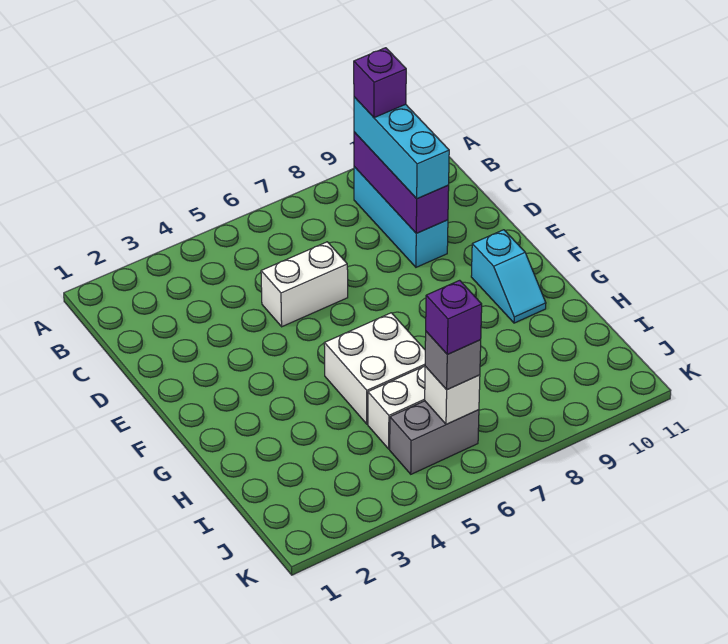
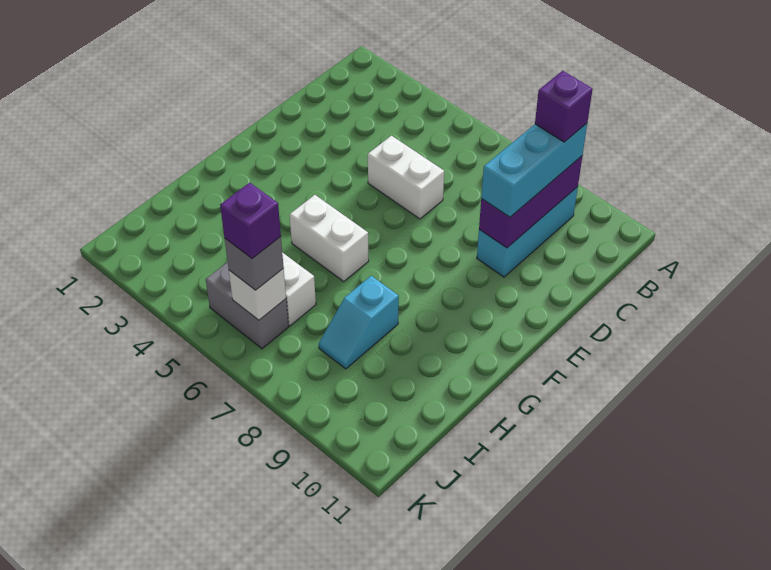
cyan slope F10:G10 level 1 top F -> cyan slope H8:I8 level 1 top H
white brick G5:H6 level 1 -> white brick G5:G6 level 1

